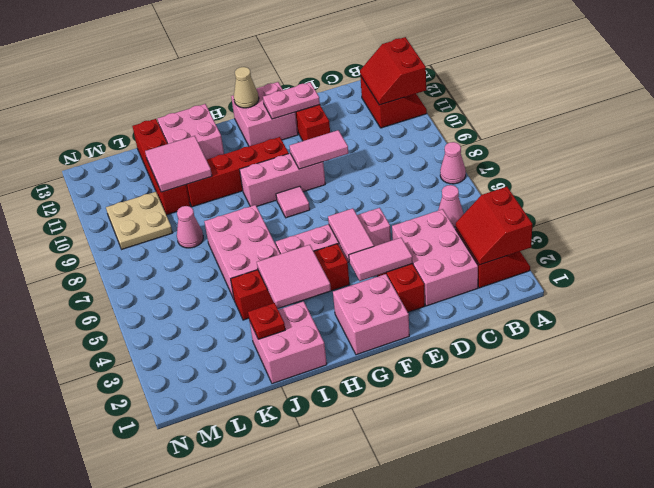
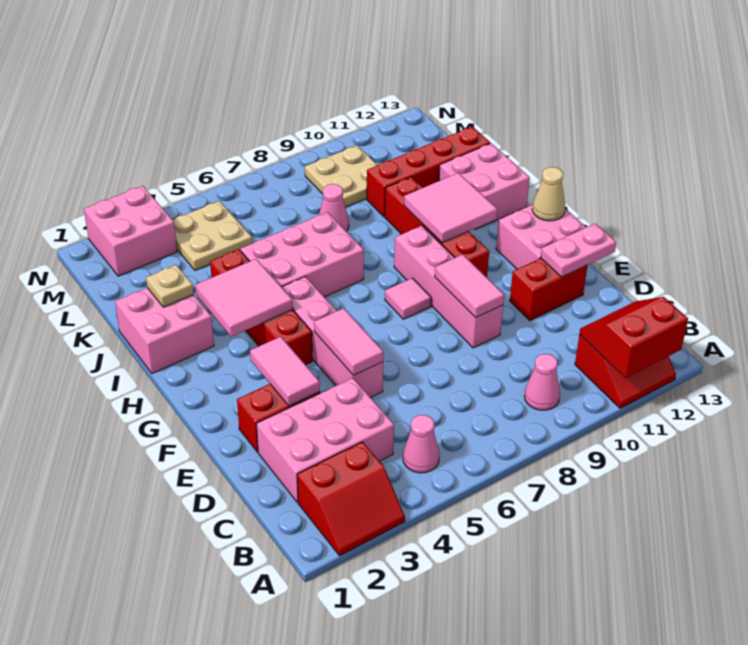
red slope A2:B3 level 2 top A -> none
pink cone A7 level 1 -> pink cone B9 level 1
pink plate E12:F12 level 2 -> pink plate E12:E13 level 2
pink brick F1:G2 level 1 -> pink brick M2:N3 level 1
pink tile F4:F5 level 2 -> pink tile E5:F5 level 2
pink brick F9:H9 level 1 -> pink brick E9:H9 level 1
red plate J2 level 2 -> tan plate J2 level 2
pink tile J10:K11 level 2 -> pink tile H10:I11 level 2
none -> tan plate L4:M5 level 1

